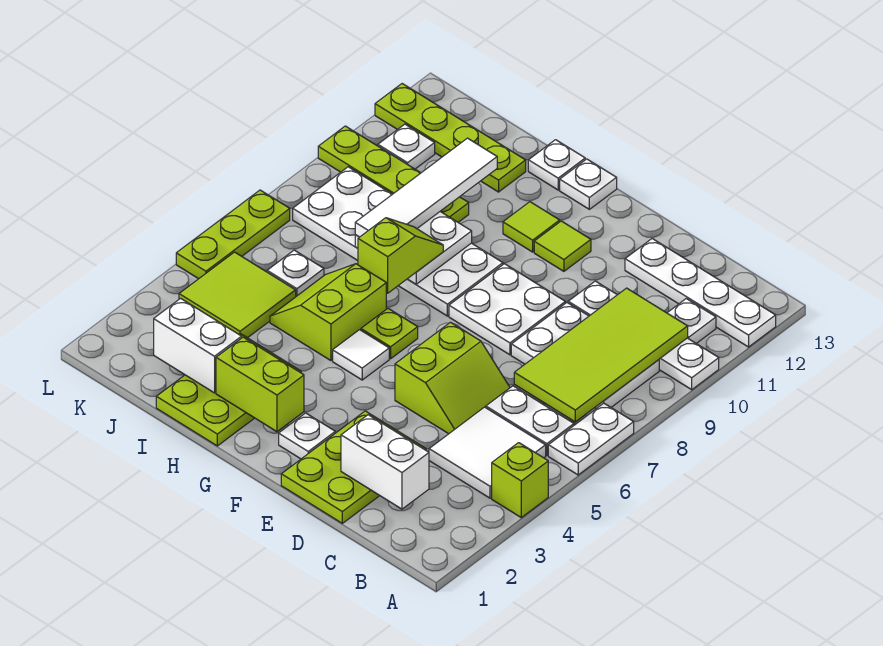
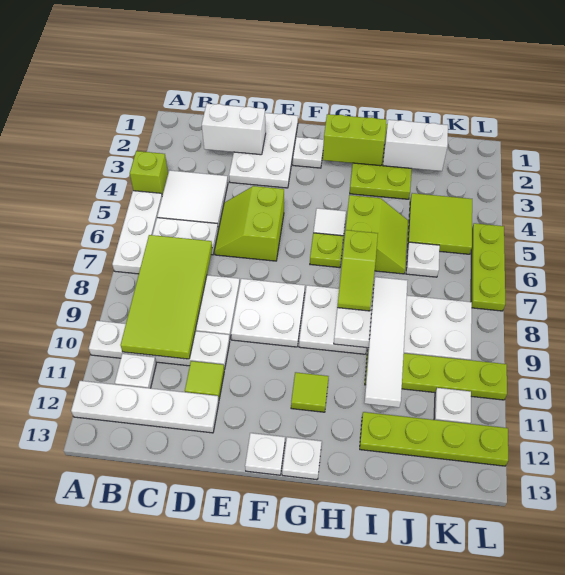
white plate A6:A7 level 1 -> white plate A5:A7 level 1
lime plate D1:E3 level 1 -> white plate D1:E3 level 1
lime tile F11 level 1 -> lime tile D11 level 1
white plate H13 level 1 -> white plate F13 level 1

